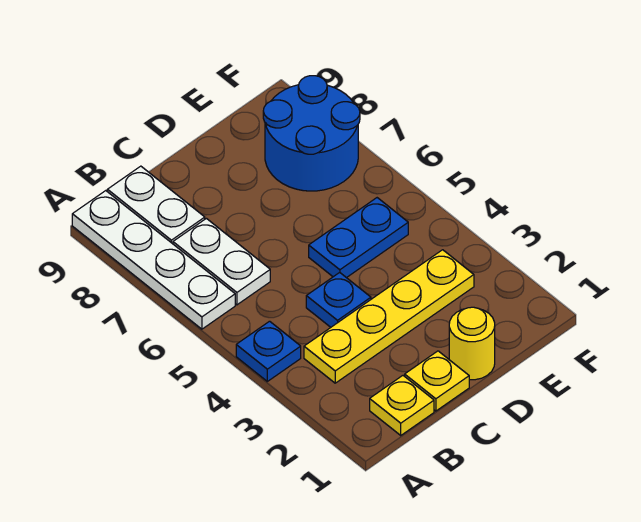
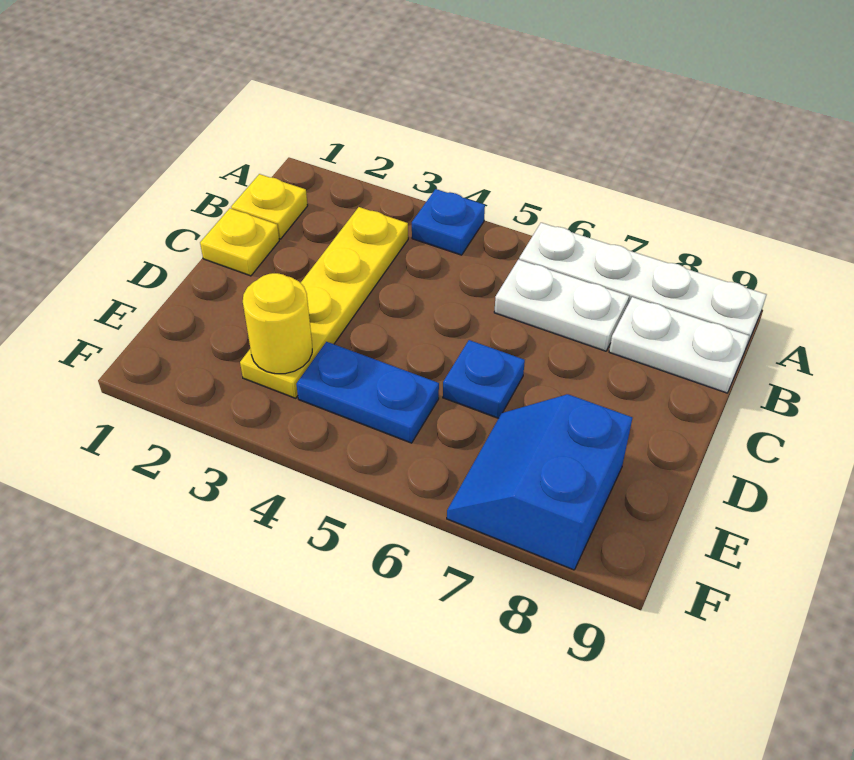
blue plate C4 level 1 -> blue plate D6 level 1
yellow round brick D1 level 1 -> yellow round brick E3 level 2
blue plate D5:E5 level 1 -> blue plate E4:E5 level 1
blue round brick E7:F8 level 1 -> blue slope E7:F8 level 1 top 8

